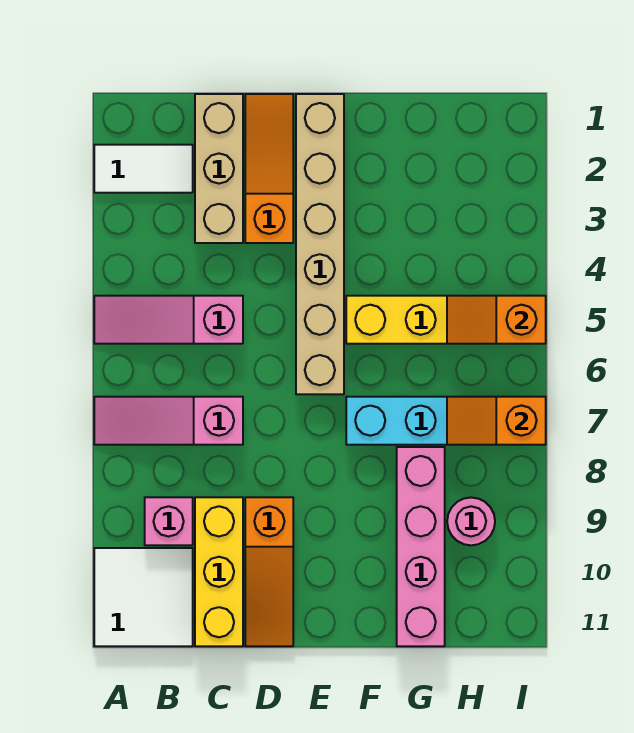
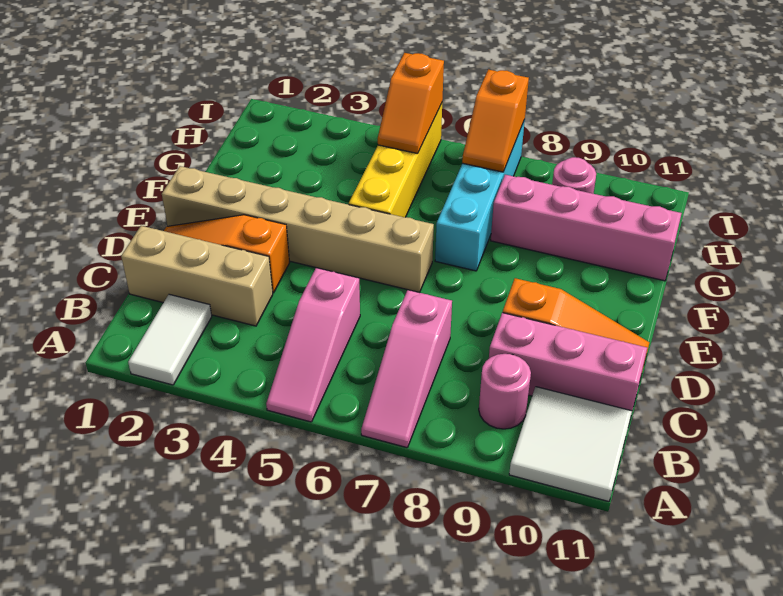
pink brick B9 level 1 -> pink round brick B9 level 1
yellow brick C9:C11 level 1 -> pink brick C9:C11 level 1

